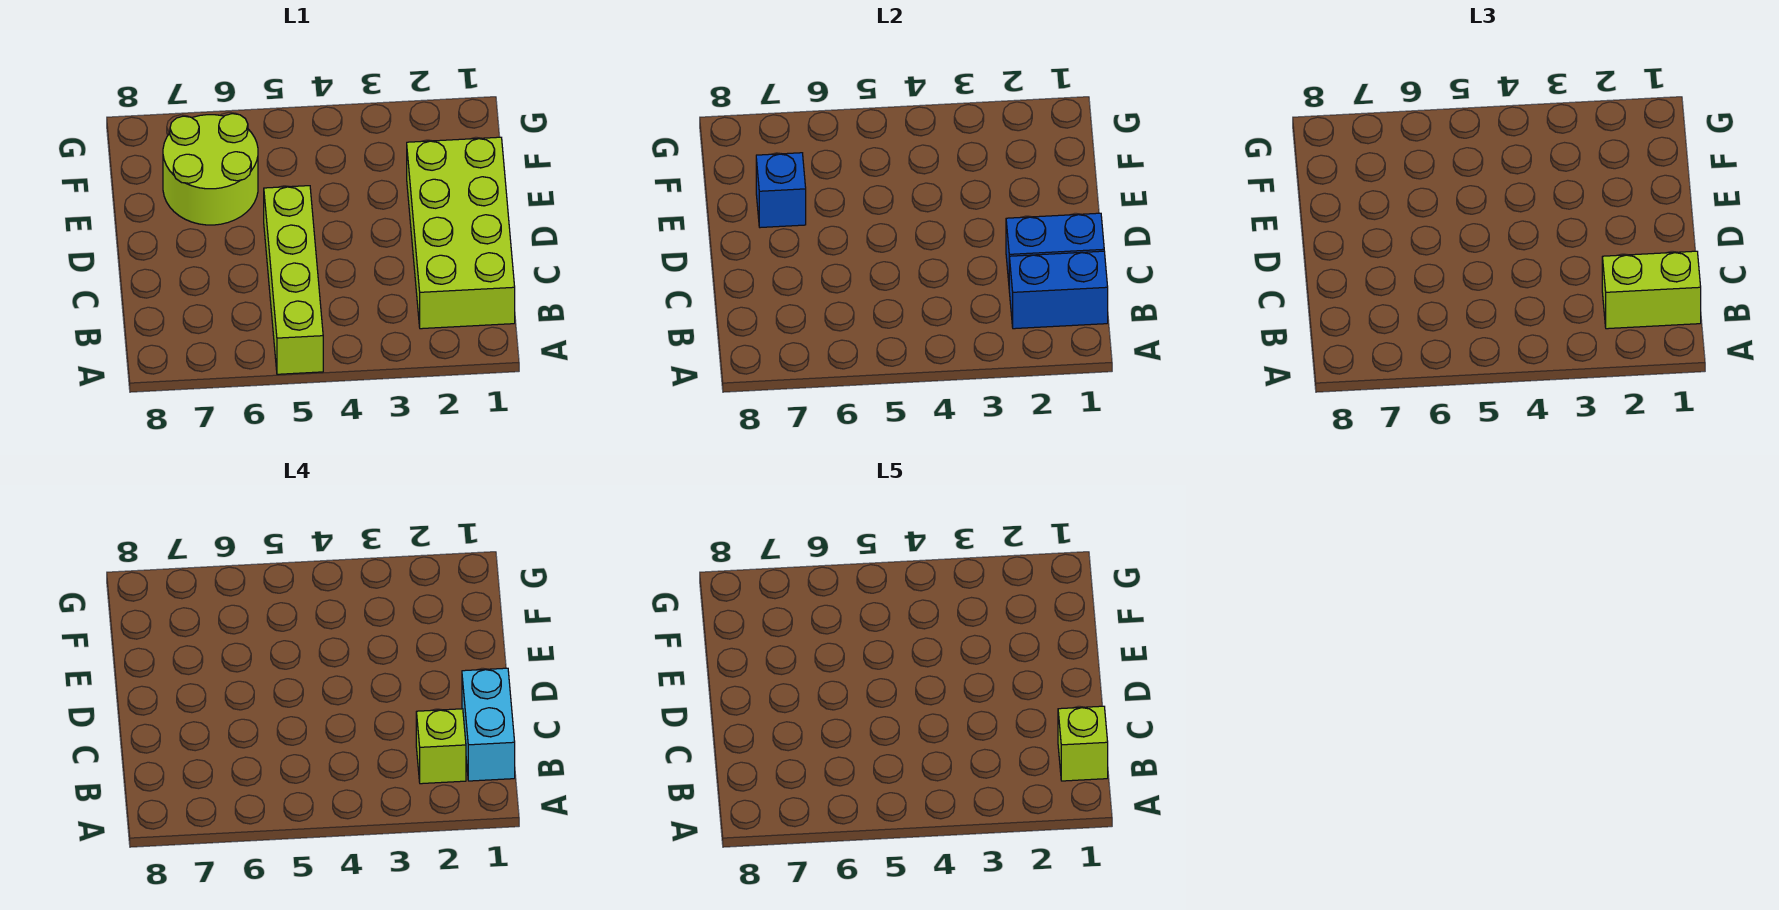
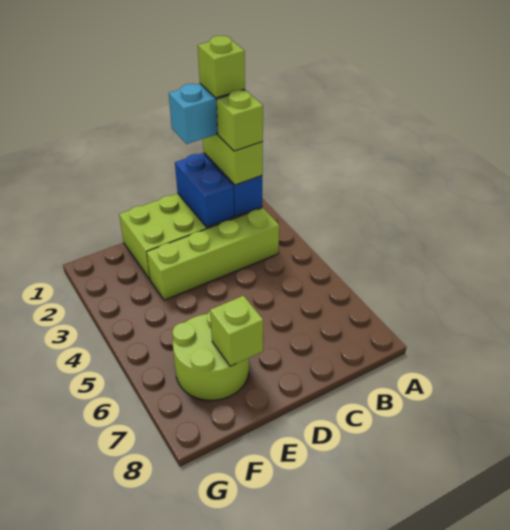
lime brick A5:D5 level 1 -> lime brick B3:E3 level 1
blue brick E7 level 2 -> lime brick E7 level 2

